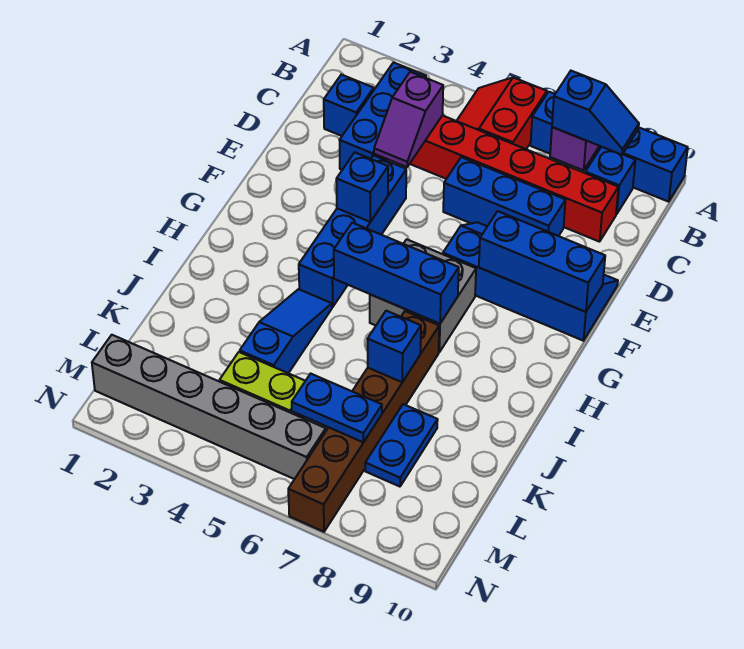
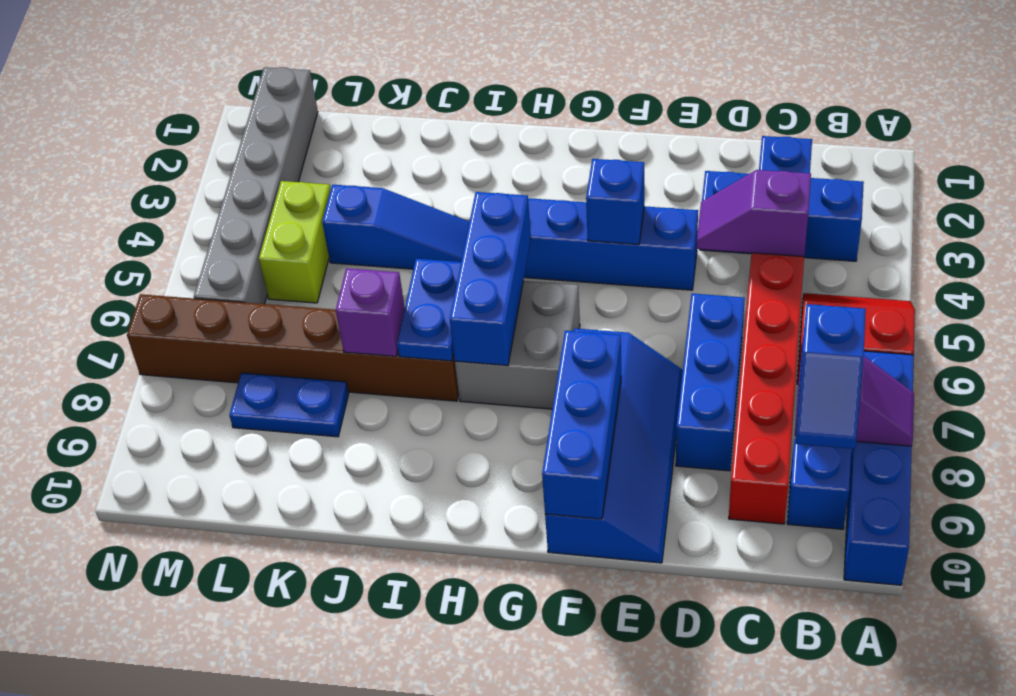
blue brick J7 level 2 -> purple brick J7 level 2
blue plate L6:L7 level 2 -> blue plate I6:I7 level 2

